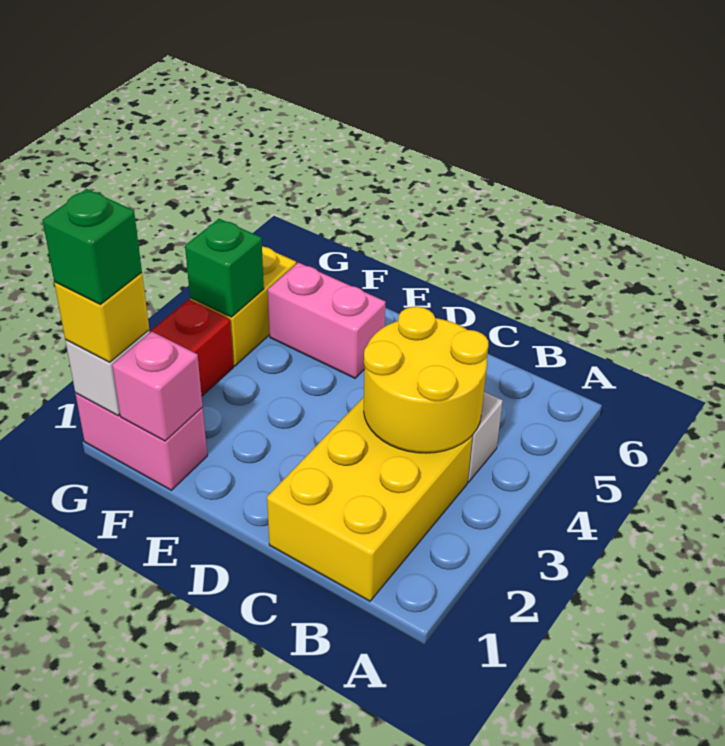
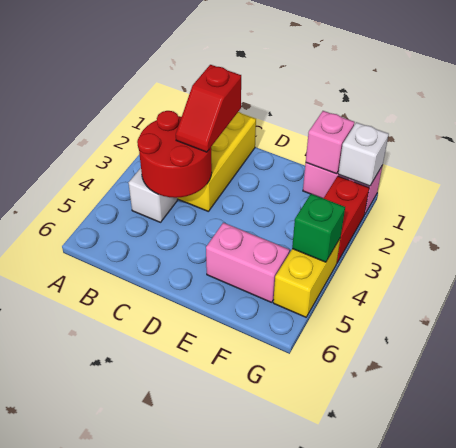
yellow round brick B3:C4 level 2 -> red round brick B3:C4 level 2
none -> red slope C2:C3 level 3 top 2
yellow brick G1 level 3 -> none
green brick G1 level 4 -> none

